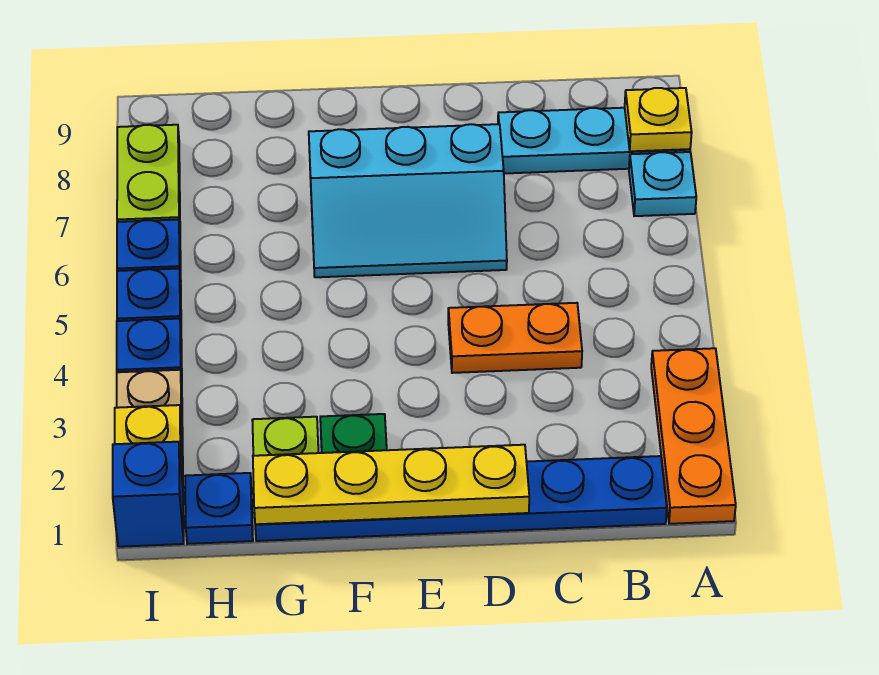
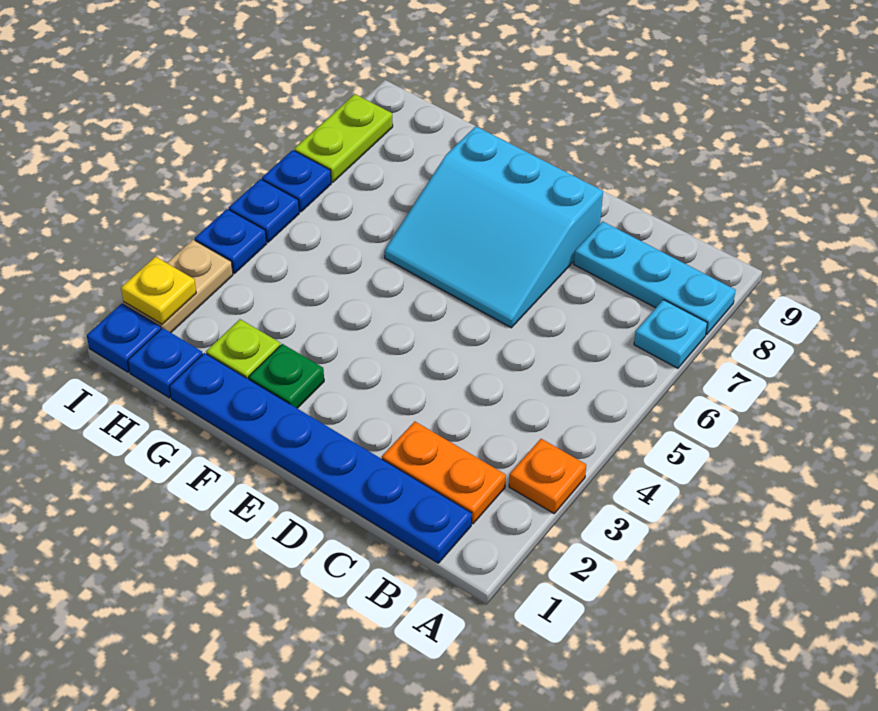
orange plate A1:A3 level 1 -> orange plate A3 level 1
yellow plate A8 level 2 -> none
orange plate C4:D4 level 1 -> orange plate B2:C2 level 1
yellow plate D1:G1 level 2 -> none
cyan slope D6:F7 level 1 top 7 -> cyan slope D6:F8 level 1 top 8
blue brick I1 level 1 -> blue plate I1 level 1

